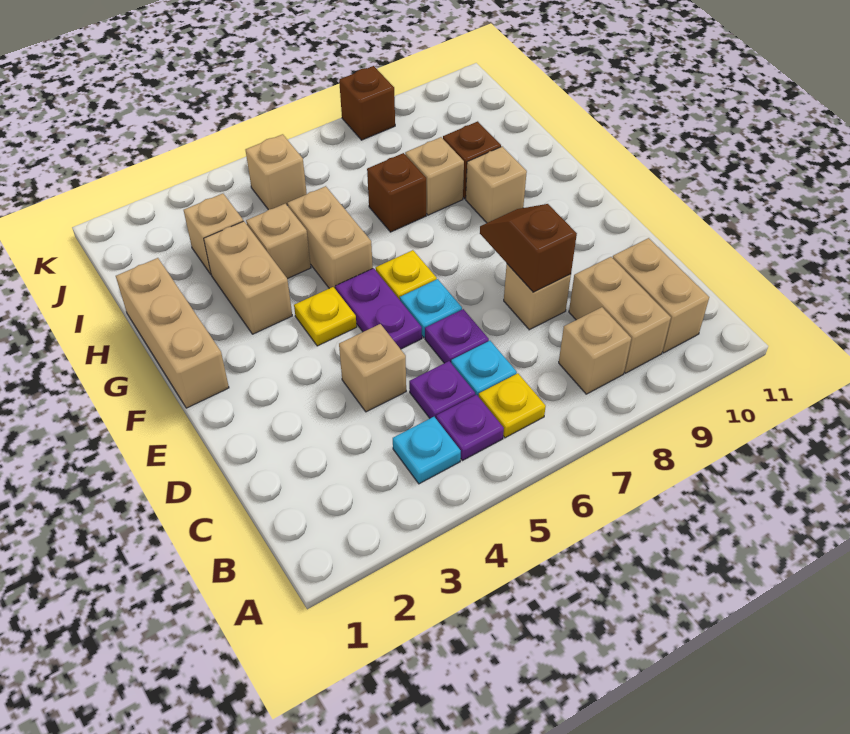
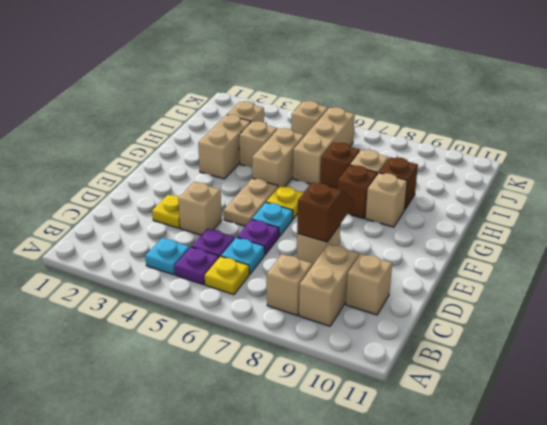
tan brick B10:C10 level 1 -> tan brick C10 level 1
purple plate E5:F5 level 1 -> tan plate E5:F5 level 1
tan brick F1:H1 level 1 -> tan brick H6:J6 level 1
yellow plate F4 level 1 -> yellow plate D3 level 1
brown brick K8 level 1 -> brown brick G8 level 1

